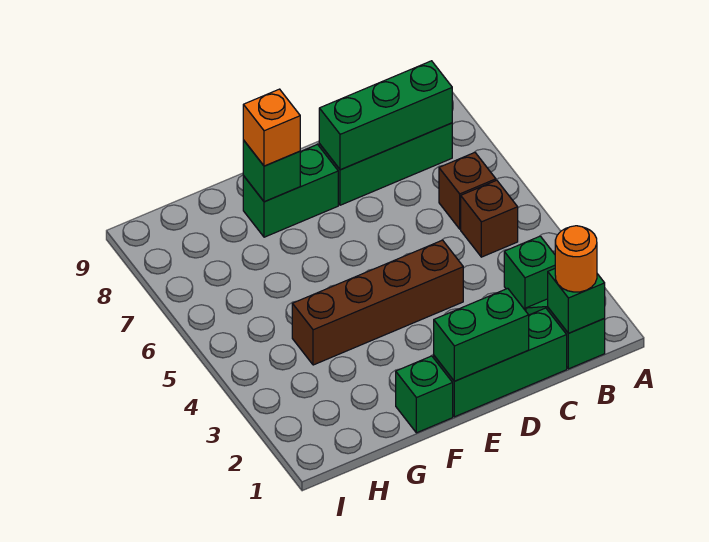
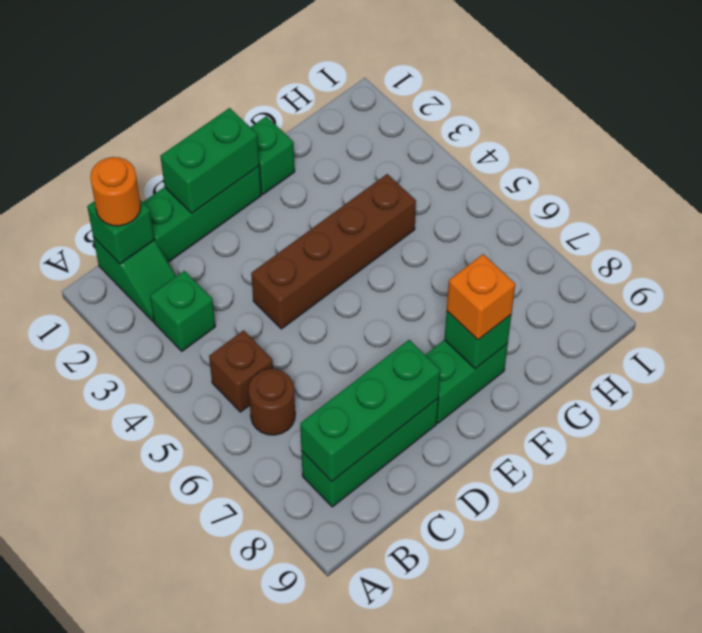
brown brick B6 level 1 -> brown round brick B6 level 1

